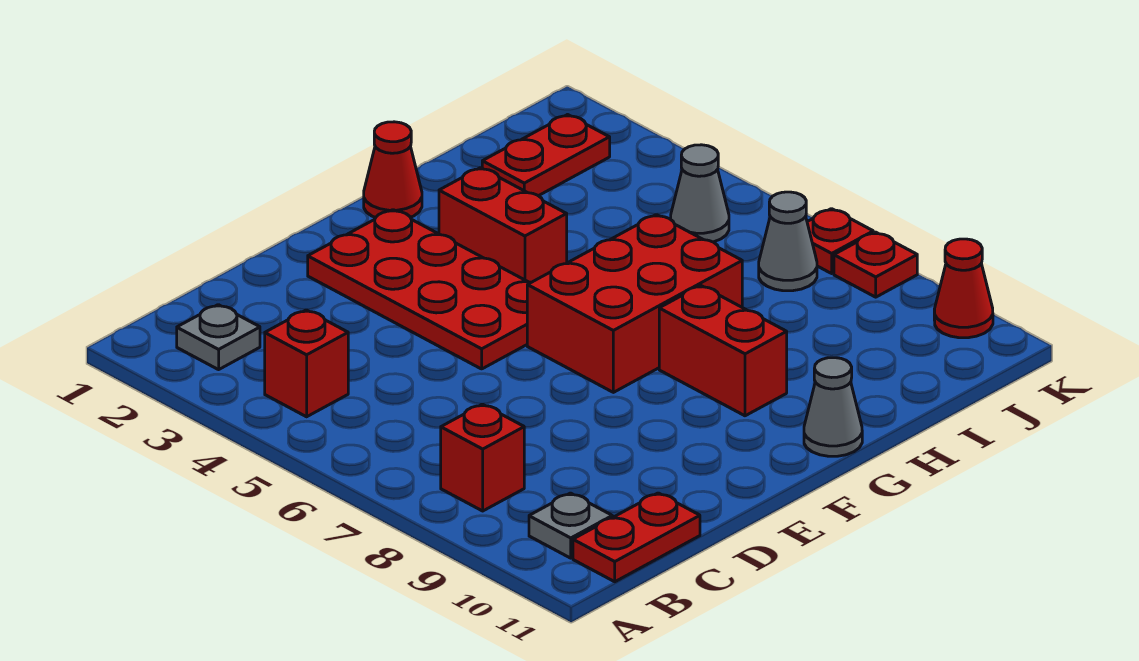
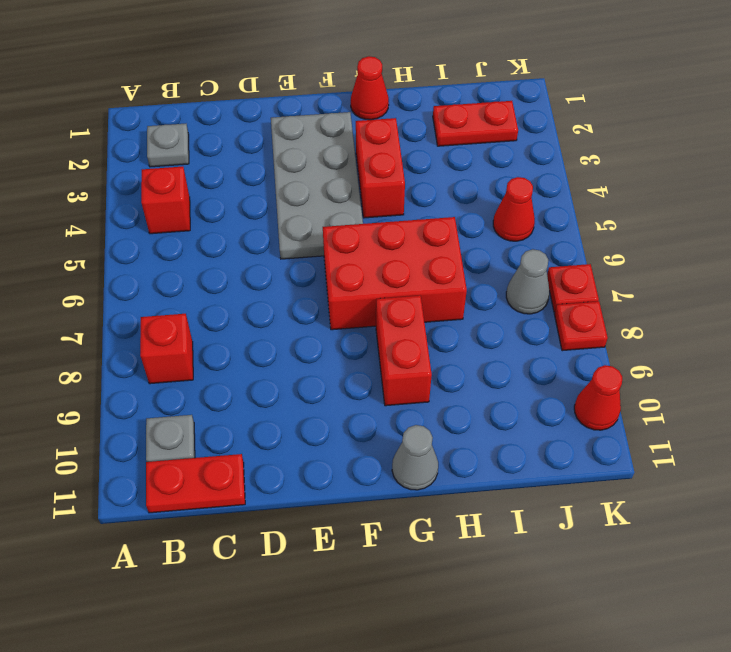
red plate E2:F5 level 1 -> grey plate E2:F5 level 1
grey cone J5 level 1 -> red cone J5 level 1

